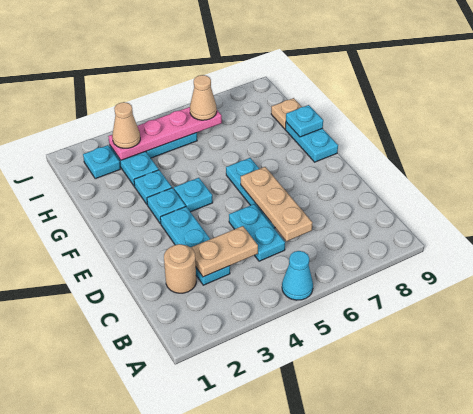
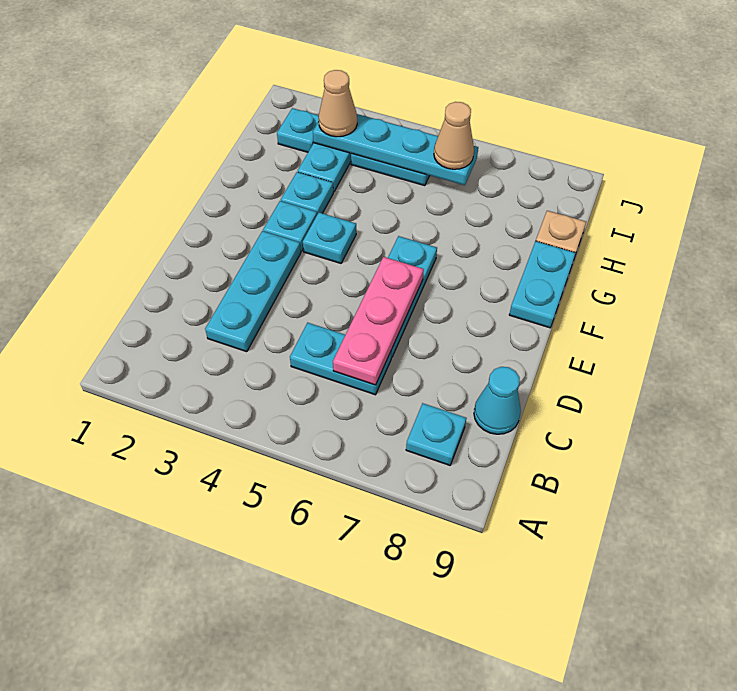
cyan cone A5 level 1 -> cyan cone C9 level 1
tan round brick C2 level 1 -> none
tan plate C3:C4 level 2 -> none
cyan plate C5:D5 level 1 -> cyan plate C5:C6 level 1
tan plate C6:E6 level 2 -> pink plate C6:E6 level 2
cyan plate G9 level 2 -> cyan plate B8 level 1
pink plate I3:I6 level 2 -> cyan plate I3:I6 level 2

